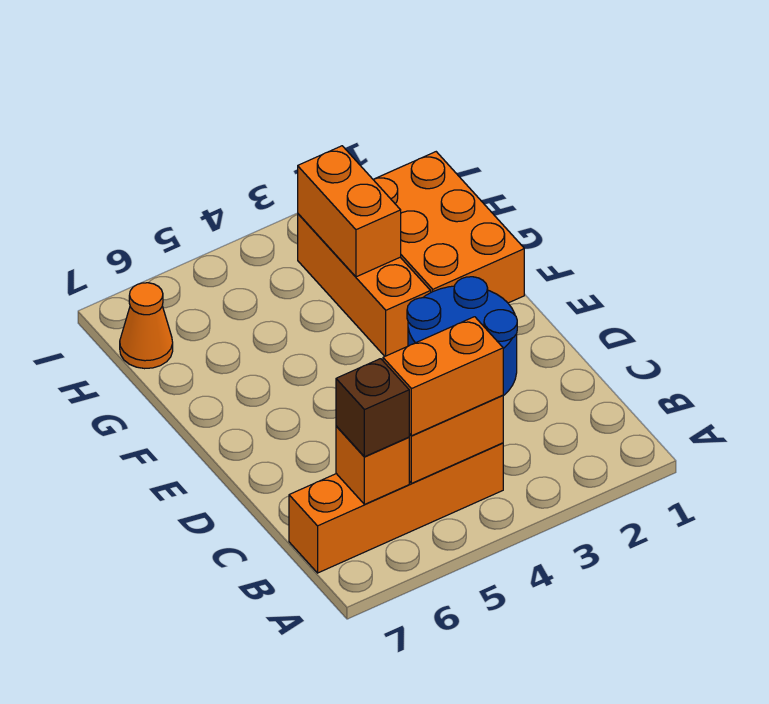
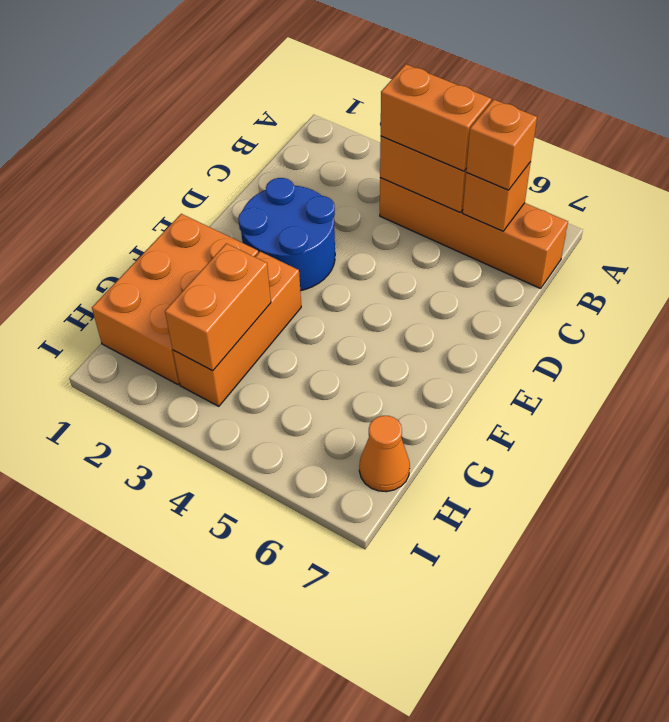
brown brick B6 level 3 -> orange brick B6 level 3

